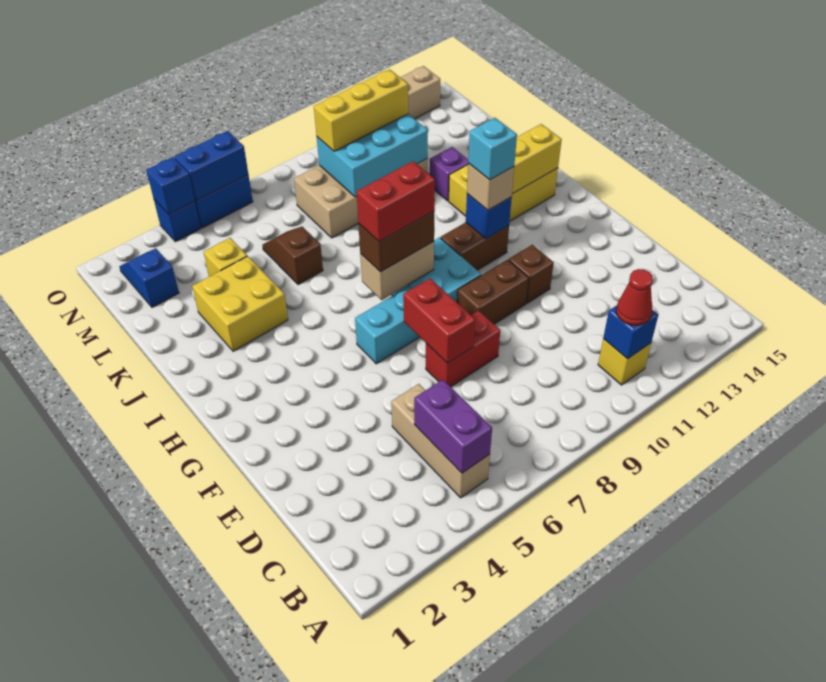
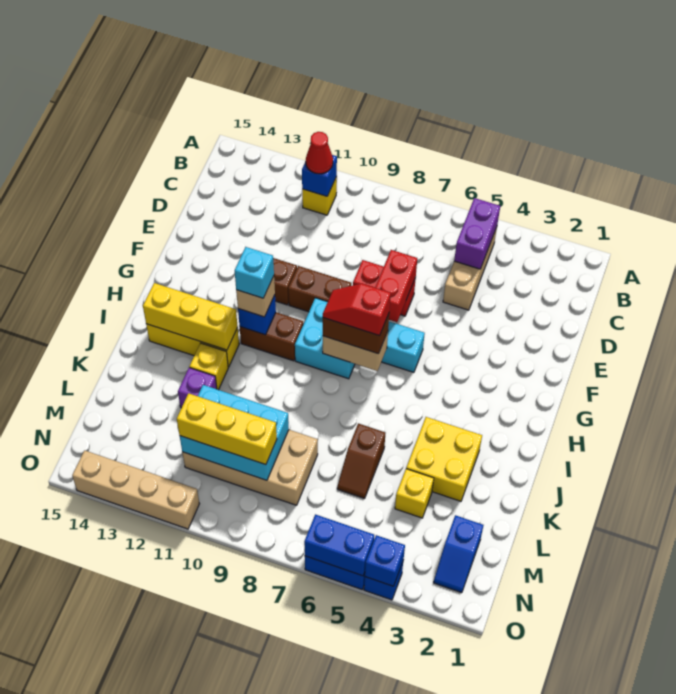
red brick H7:H8 level 4 -> red slope H7:H8 level 4 top 7

